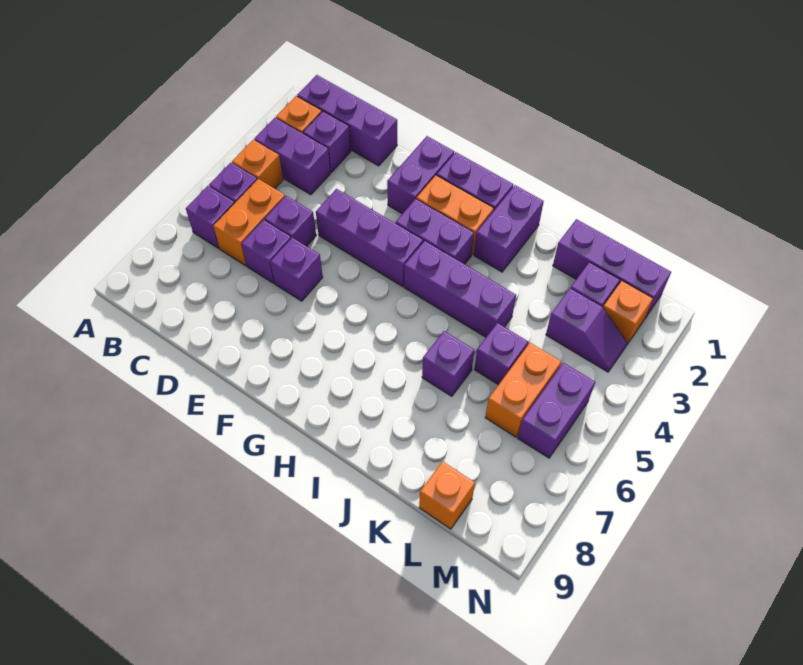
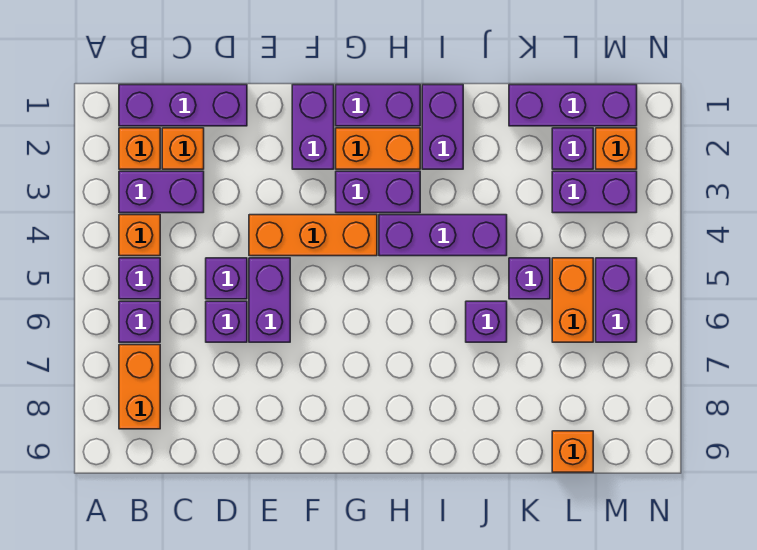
purple brick C2 level 1 -> orange brick C2 level 1
orange brick C5:C6 level 1 -> orange brick B7:B8 level 1
purple brick E4:G4 level 1 -> orange brick E4:G4 level 1
purple brick E6 level 1 -> purple brick E5:E6 level 1
purple slope L3:M3 level 1 top L -> purple brick L3:M3 level 1

